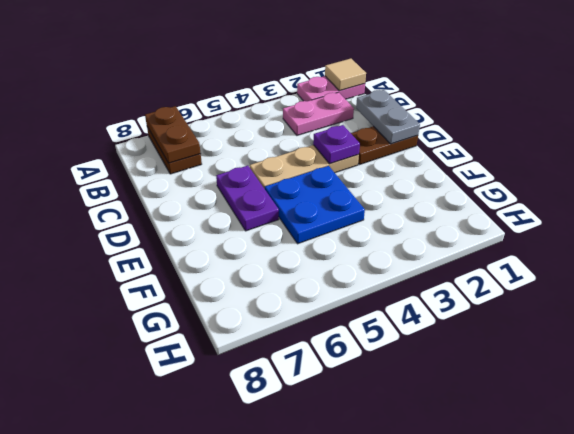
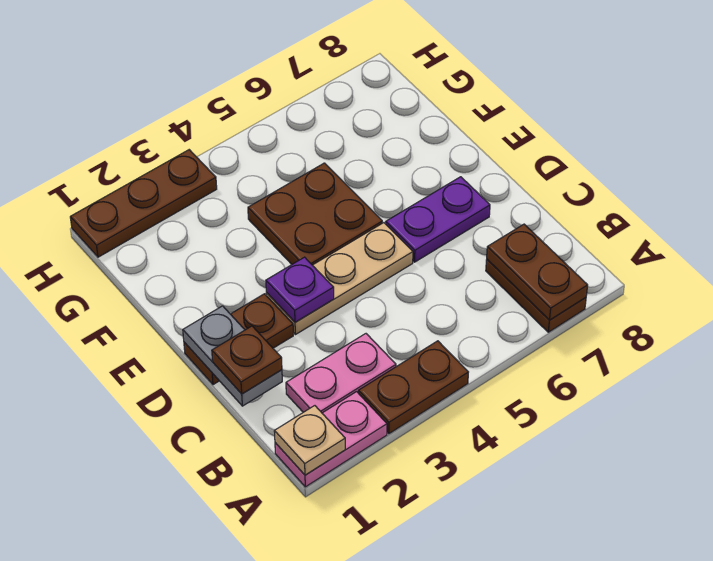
tan tile A1 level 2 -> tan plate A1 level 2
none -> brown plate A3:A4 level 1
none -> brown plate C1 level 3
purple plate D6:E6 level 1 -> purple plate D6:D7 level 1
blue plate E4:F5 level 1 -> brown plate E4:F5 level 1
none -> brown plate H1:H3 level 1

